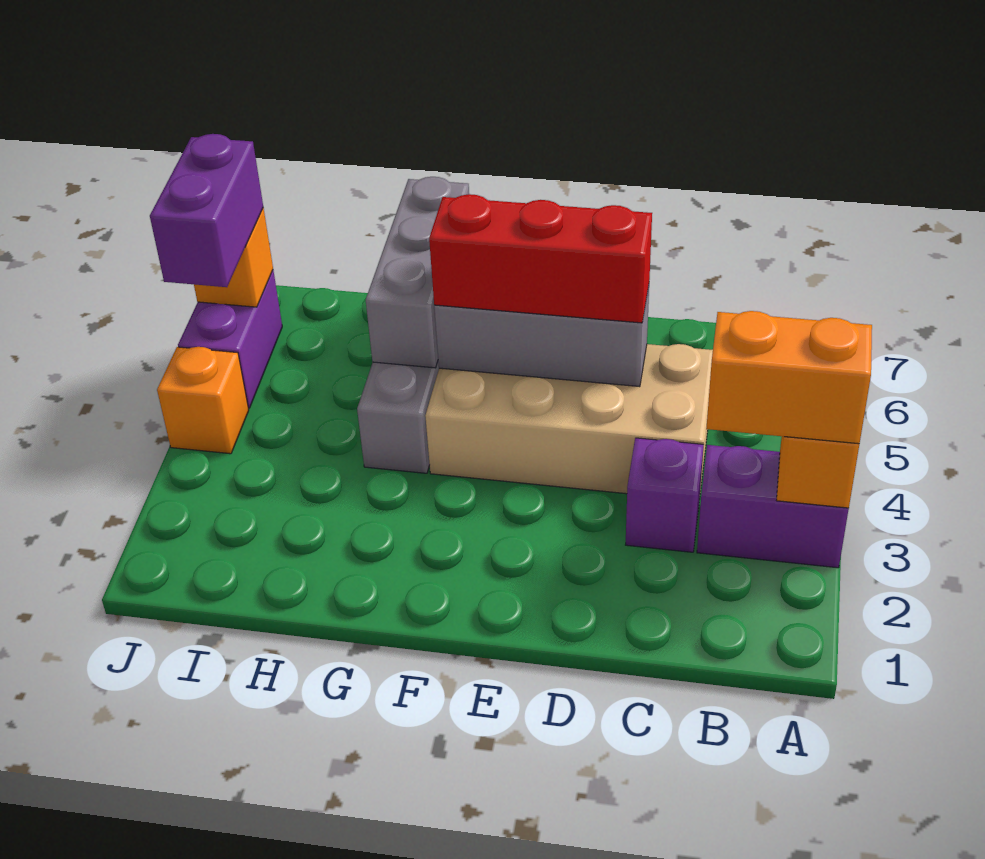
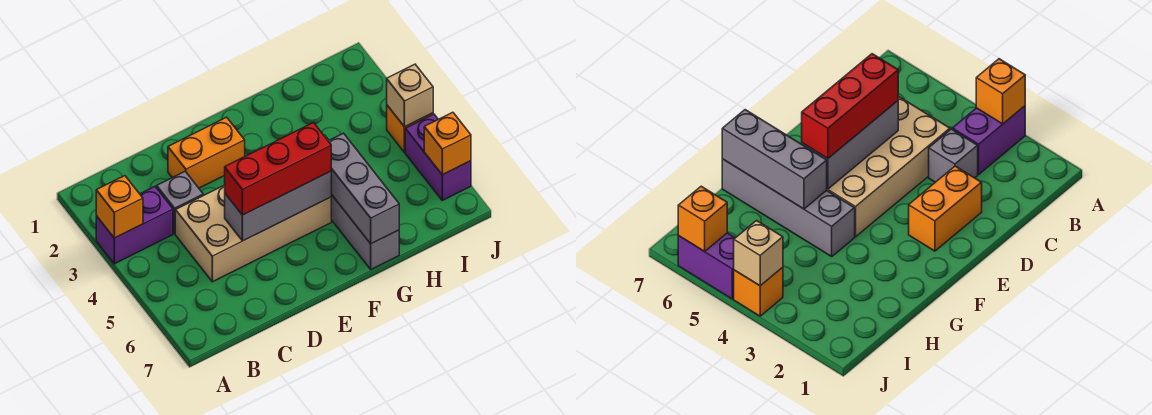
orange brick A3:B3 level 3 -> orange brick D2:E2 level 1
purple brick C3 level 1 -> grey brick C3 level 1
none -> tan brick J4 level 2
purple brick J5:J6 level 3 -> none

